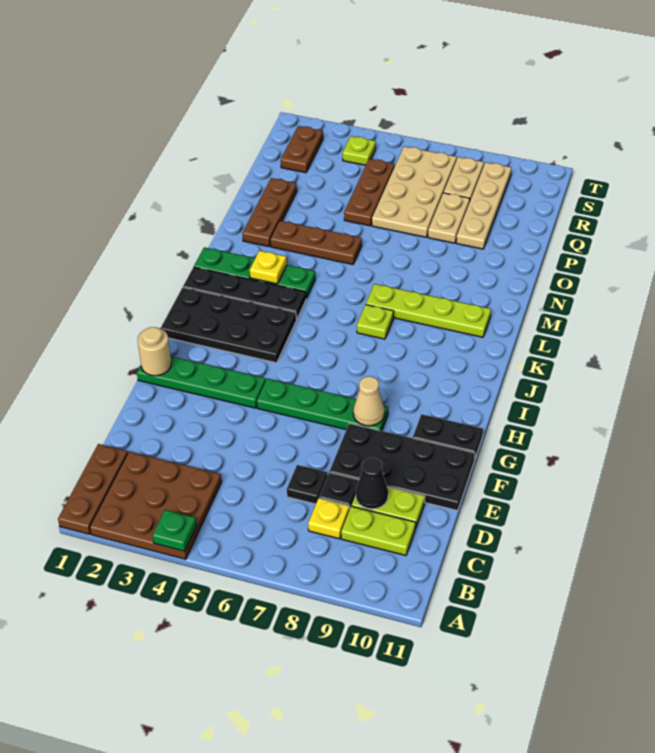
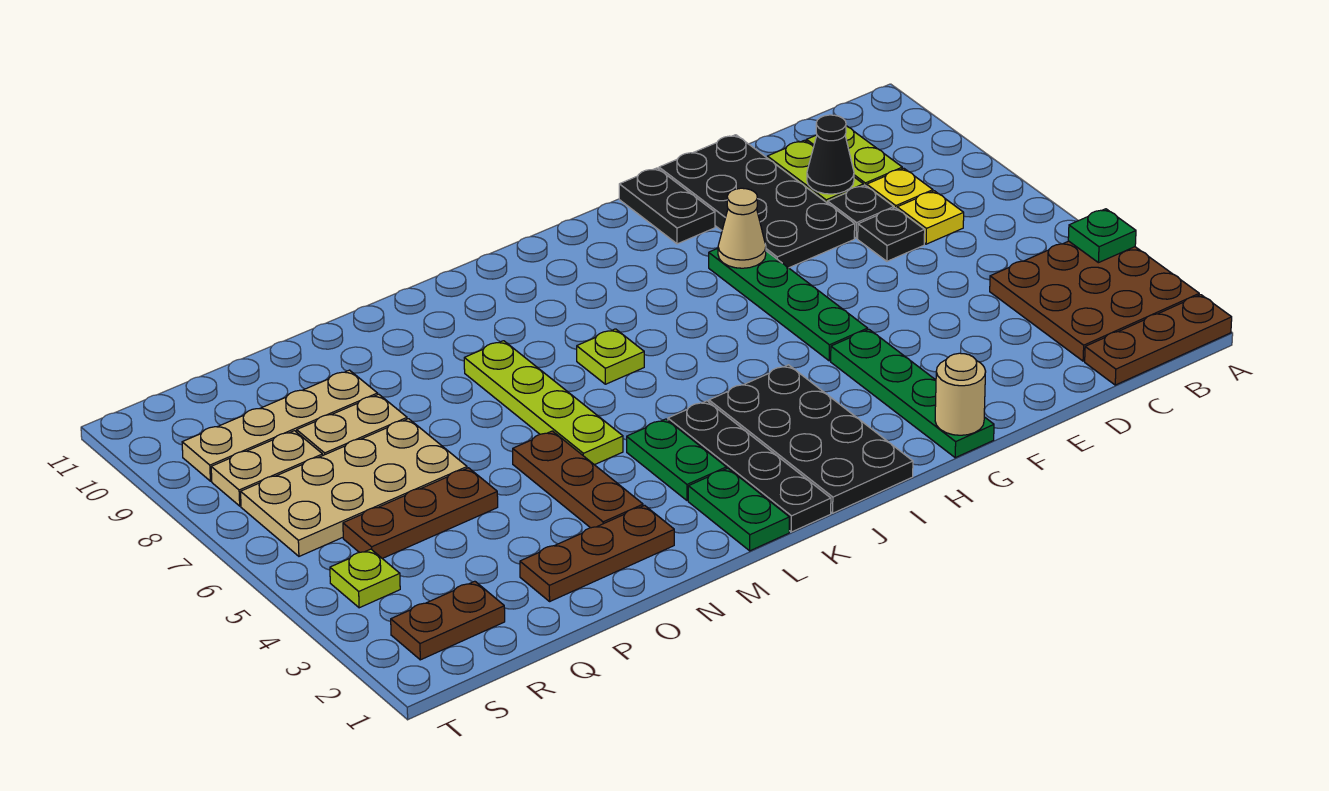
yellow plate L3 level 2 -> yellow plate C7 level 1
lime plate L7:L10 level 1 -> lime plate M5:M8 level 1

